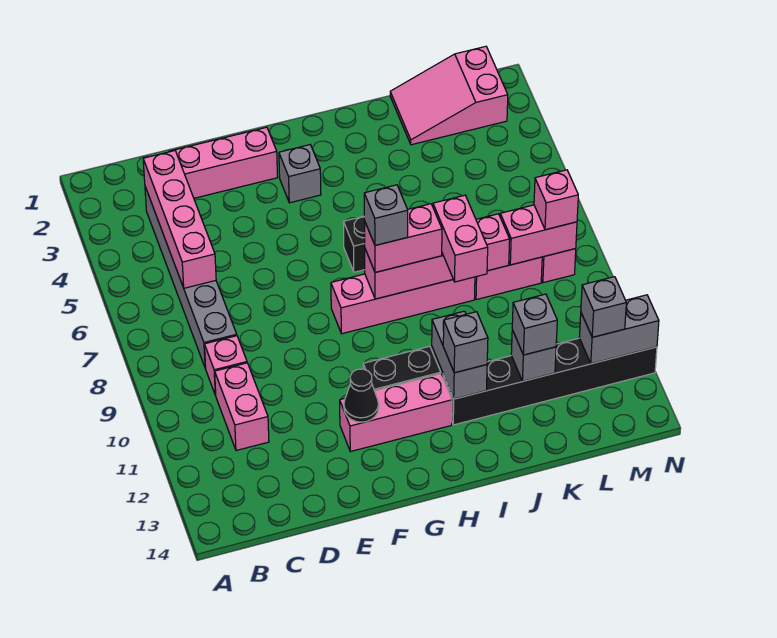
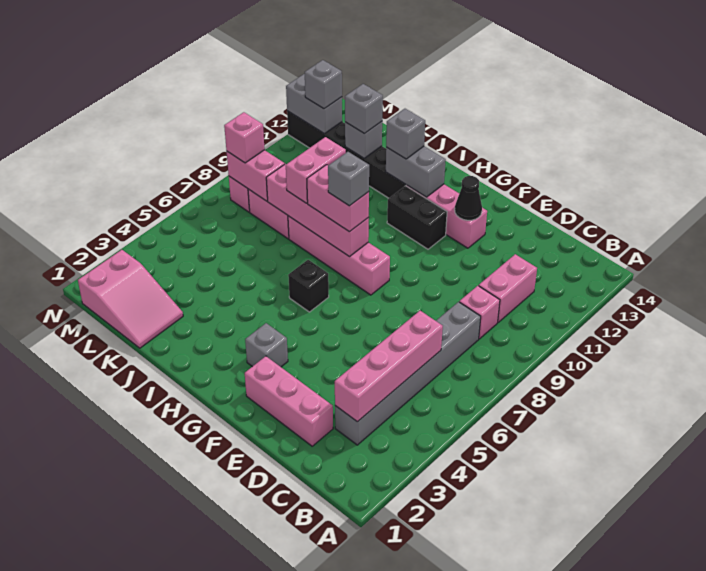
grey brick I11:I12 level 2 -> grey brick H12:I12 level 2

